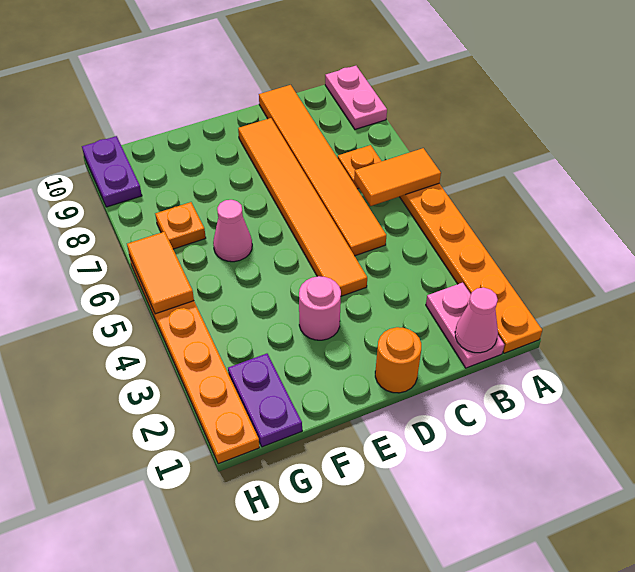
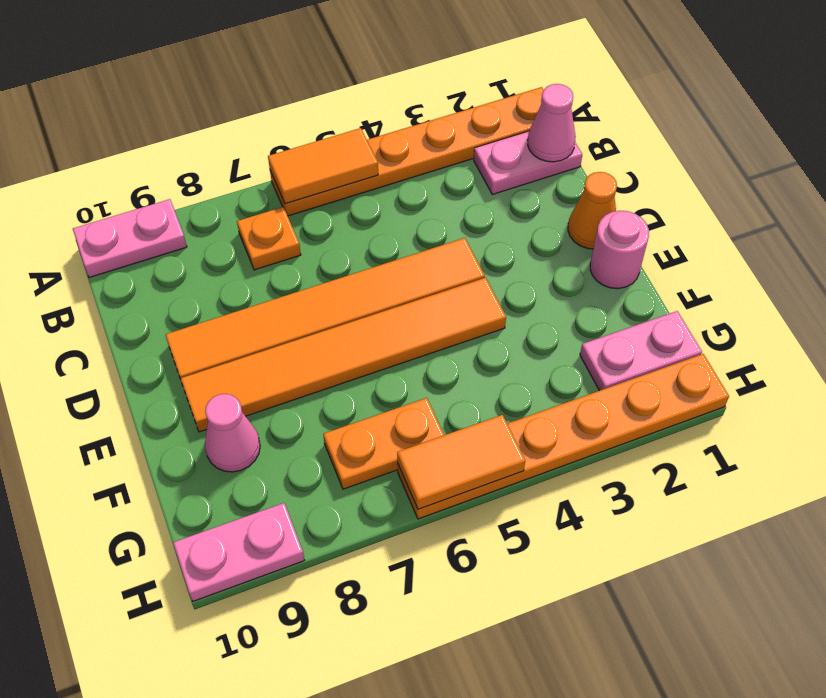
orange tile A6:B6 level 2 -> orange tile A5:A6 level 2
orange tile C5:C10 level 1 -> orange tile E4:E9 level 1
orange round brick D1 level 1 -> orange cone D1 level 1
pink round brick E3 level 1 -> pink round brick E1 level 1
pink cone F6 level 1 -> pink cone F9 level 1
purple plate G1:G2 level 1 -> pink plate G1:G2 level 1
orange plate G7 level 1 -> orange plate G6:G7 level 1
purple plate H9:H10 level 1 -> pink plate H9:H10 level 1

